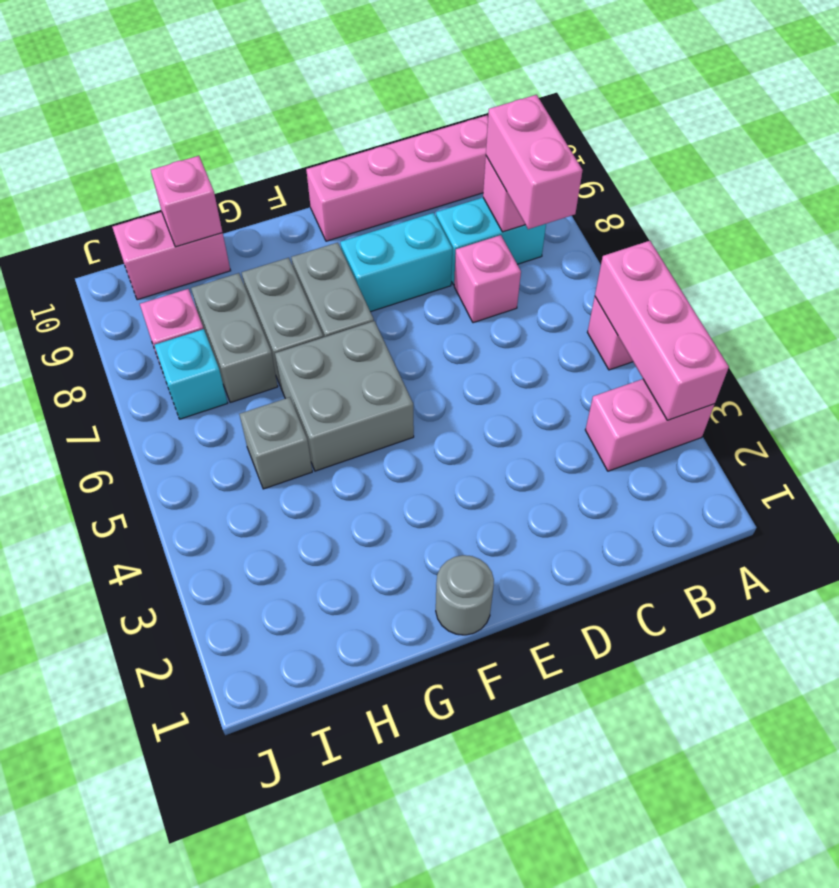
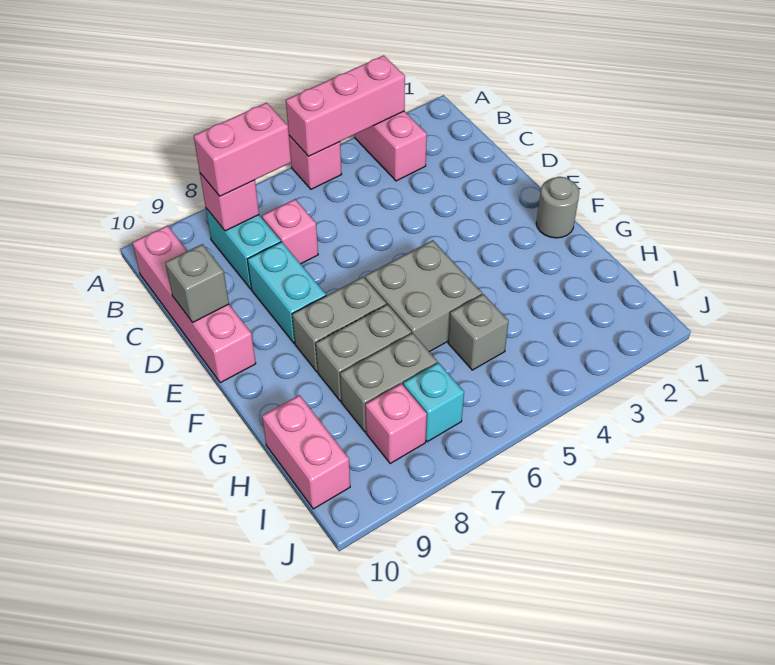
none -> grey brick D10 level 2
pink brick H10 level 2 -> none

